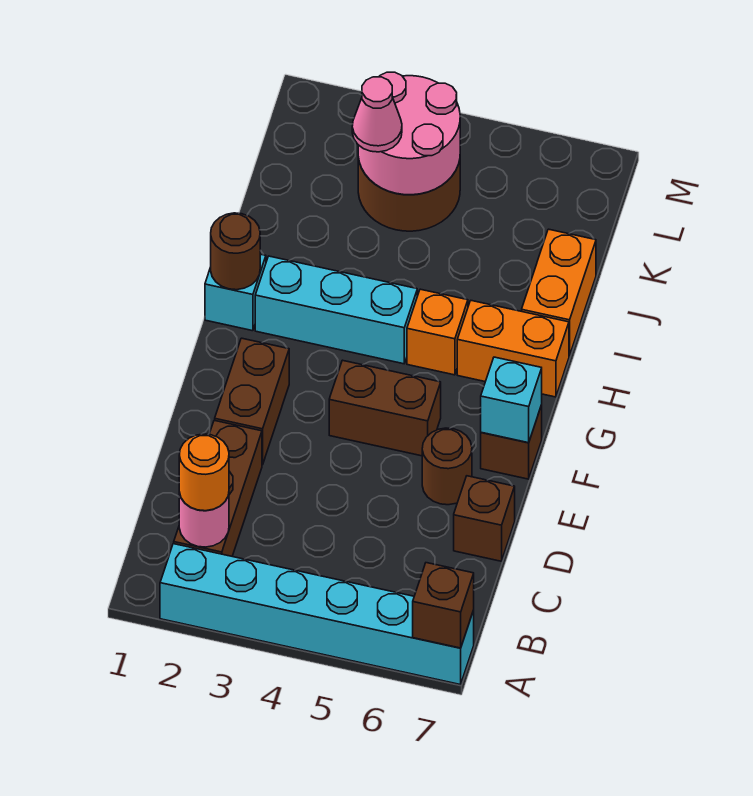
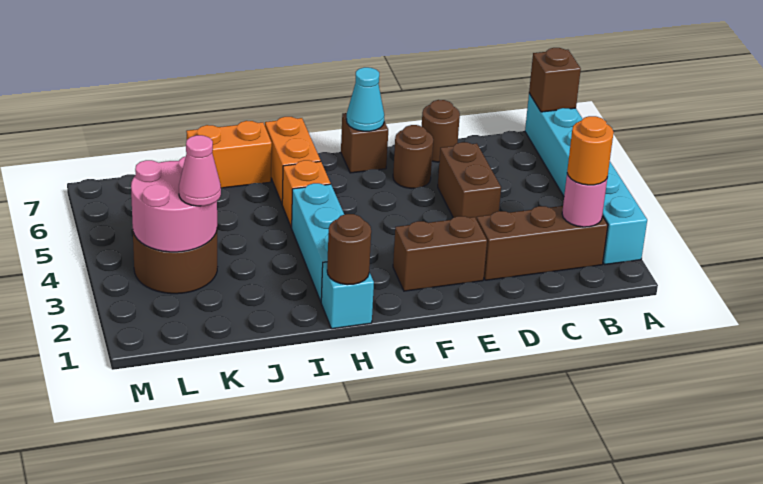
brown brick D7 level 1 -> brown round brick D7 level 1
brown brick F4:F5 level 1 -> brown brick D4:D5 level 1
cyan brick F7 level 2 -> cyan cone F7 level 2

